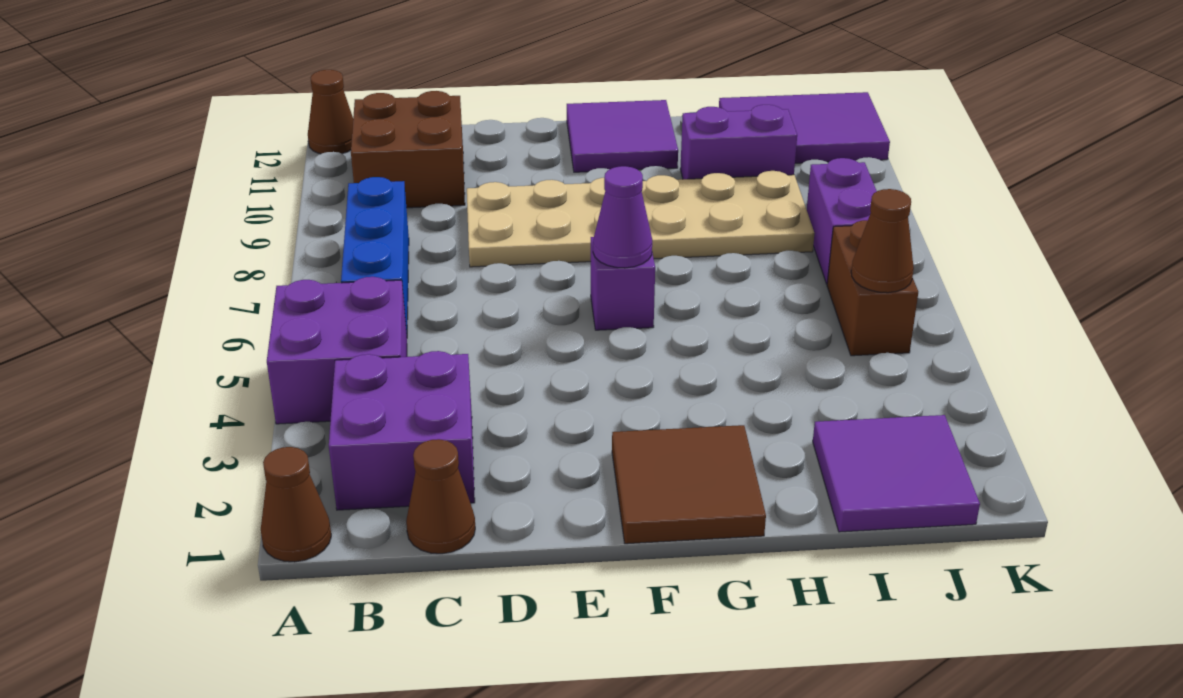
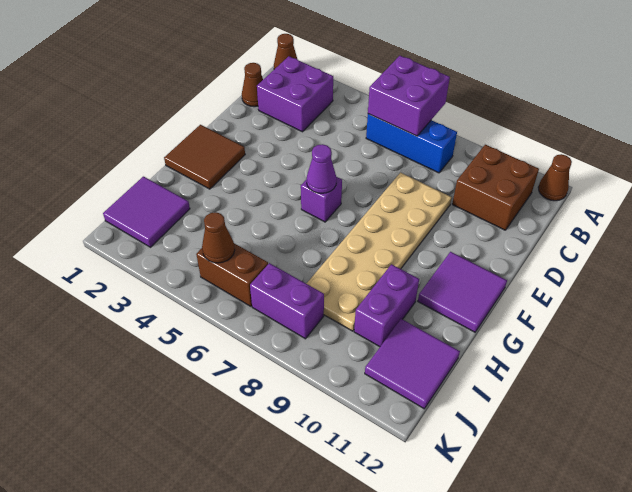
purple brick A4:B5 level 1 -> purple brick A6:B7 level 2
purple tile I11:K12 level 1 -> purple tile I11:J12 level 1

